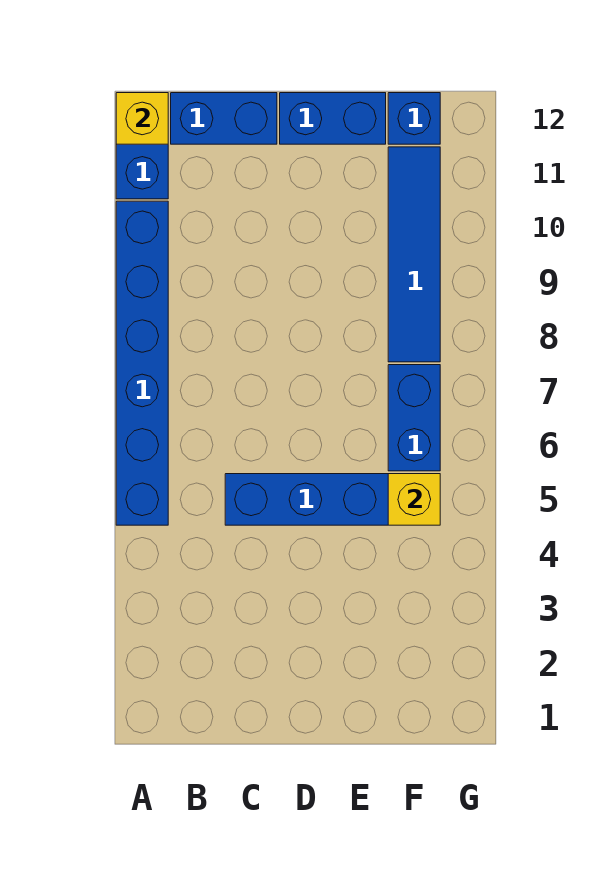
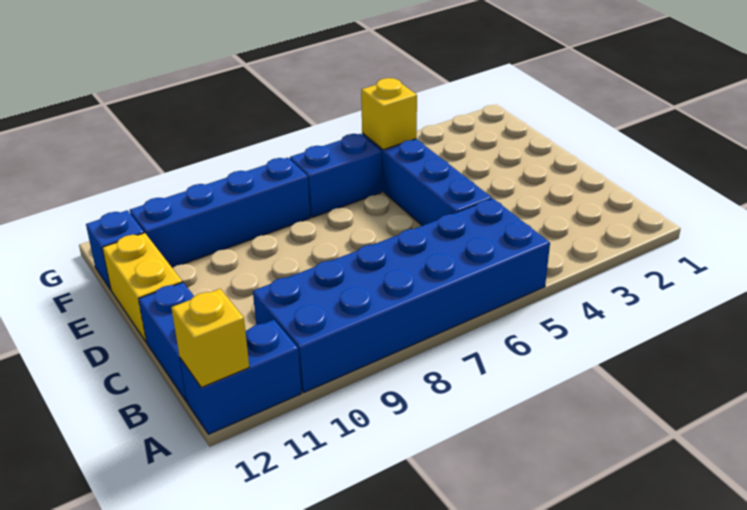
blue brick A5:A10 level 1 -> blue brick A5:B10 level 1
blue brick D12:E12 level 1 -> yellow brick D12:E12 level 1
blue tile F8:F11 level 1 -> blue brick F8:F11 level 1

